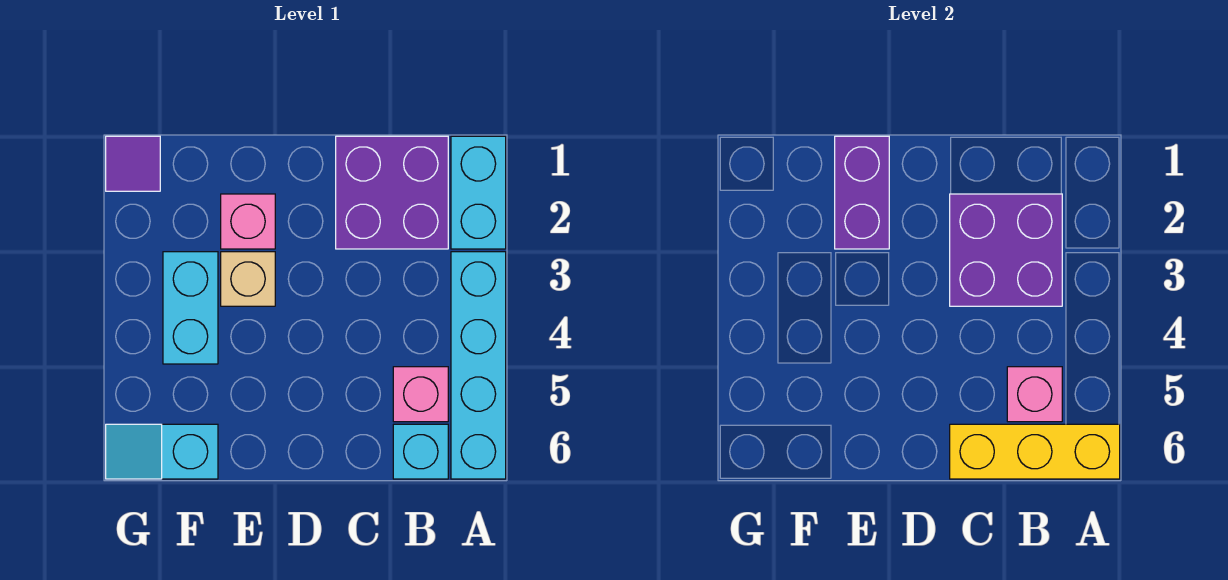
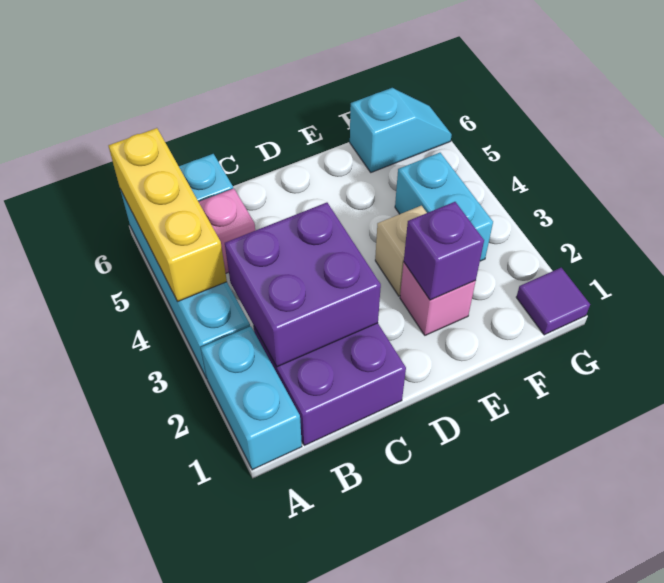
yellow brick A6:C6 level 2 -> yellow brick A4:A6 level 2
pink brick B5 level 2 -> none
purple brick E1:E2 level 2 -> purple brick E2 level 2

